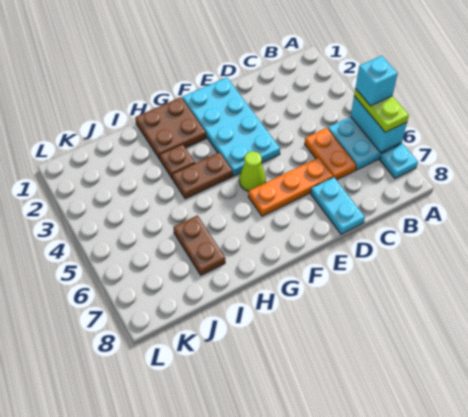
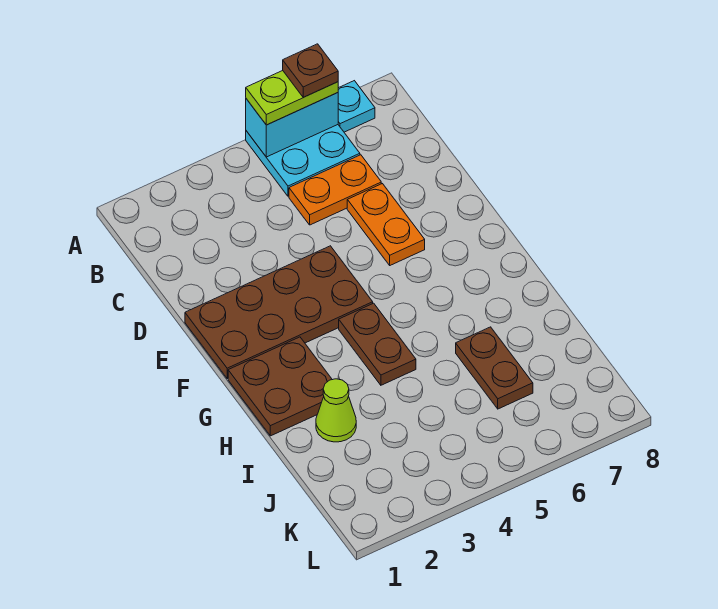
cyan brick A5 level 4 -> none
orange plate D6:F6 level 1 -> orange plate D6:E6 level 1
cyan plate D7:D8 level 1 -> none
cyan plate E1:F4 level 1 -> brown plate E1:F4 level 1
lime cone F5 level 1 -> lime cone I2 level 1
brown plate H3 level 1 -> brown plate A6 level 4
brown plate I6:I7 level 1 -> brown plate I6:J6 level 1

